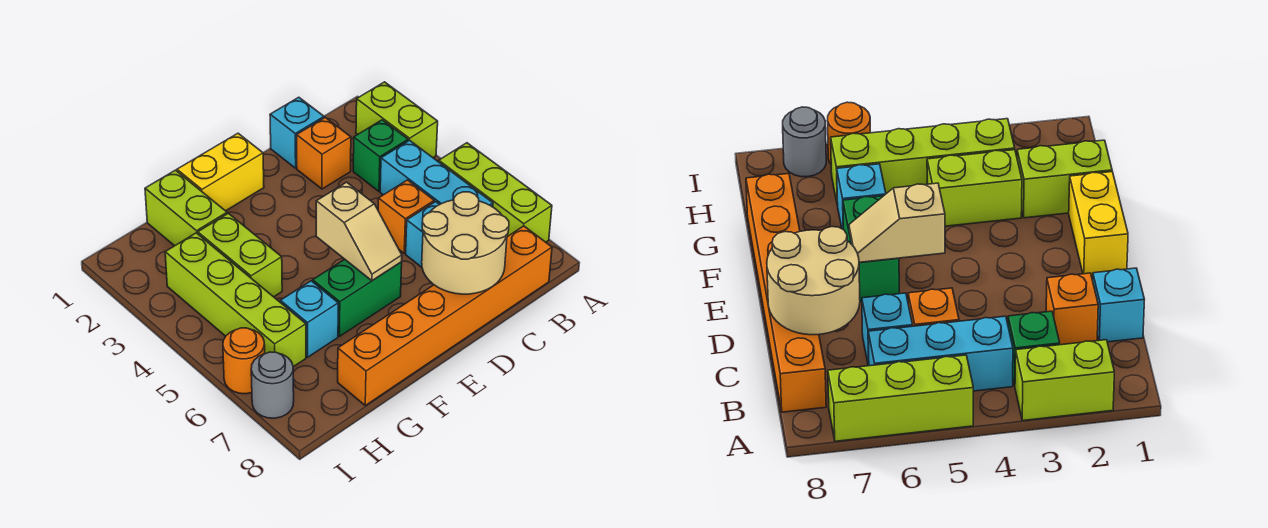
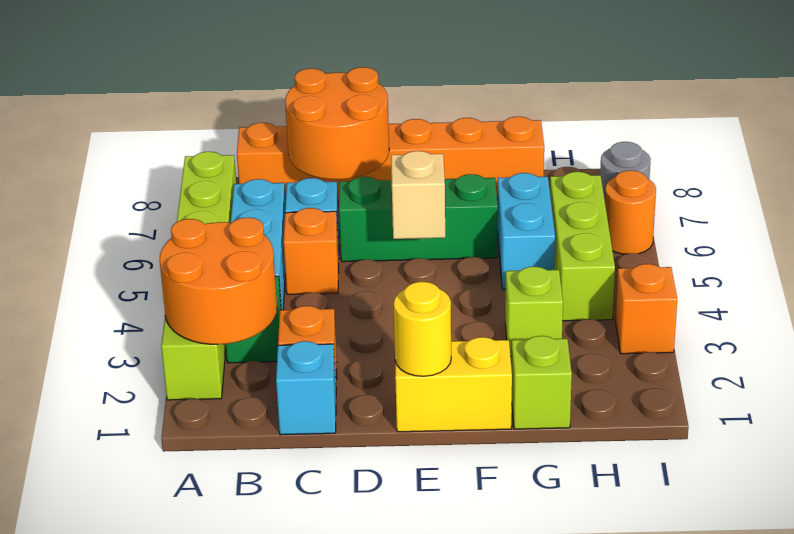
none -> orange round brick A2:B3 level 2
tan round brick C7:D8 level 2 -> orange round brick C7:D8 level 2
none -> yellow round brick E1 level 2
green brick E6:F6 level 1 -> green brick D6:F6 level 1
lime brick G1:G2 level 1 -> lime brick G1 level 1
lime brick G3:G4 level 1 -> lime brick G3 level 1
cyan brick G6 level 1 -> cyan brick G5:G6 level 1
lime brick H3:H6 level 1 -> lime brick H4:H6 level 1
none -> orange brick I3 level 1

